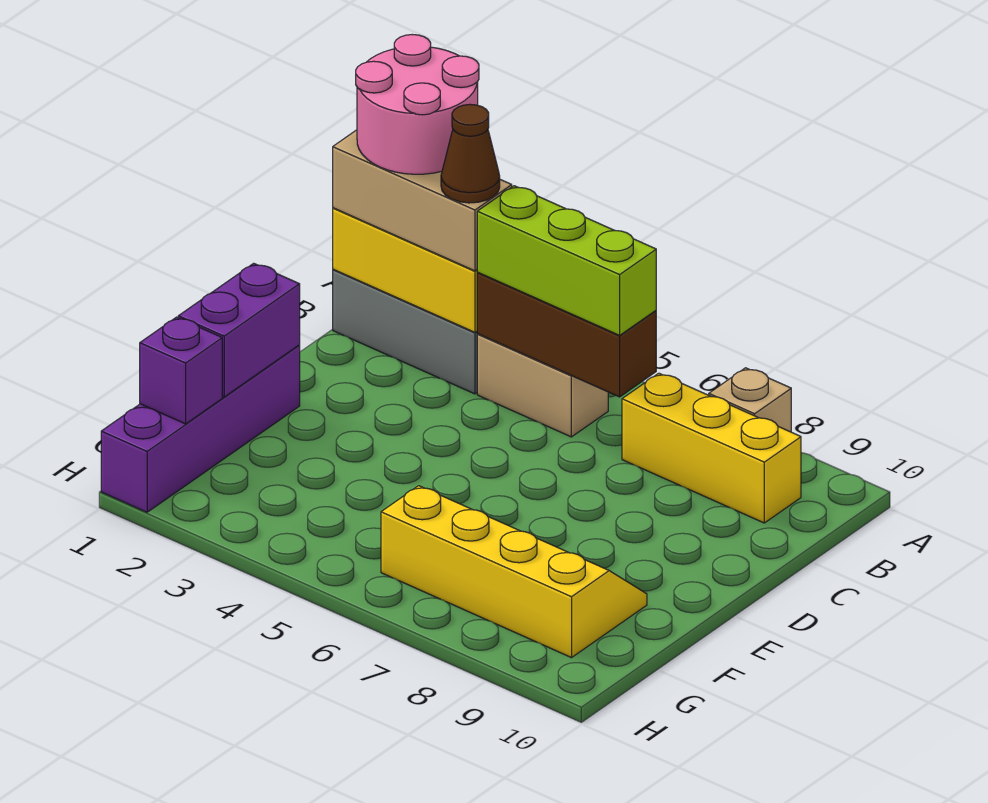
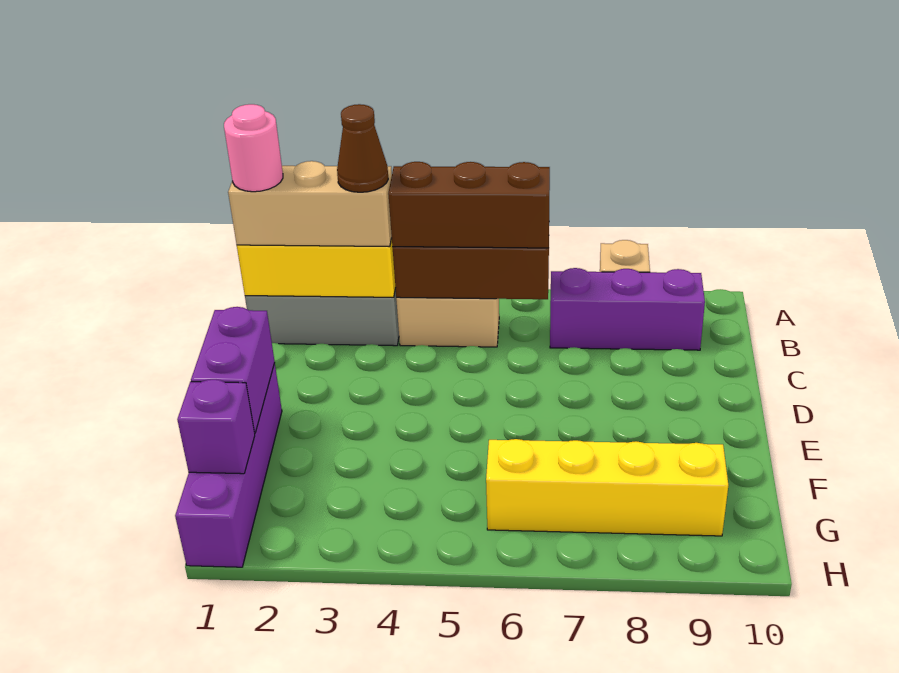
pink round brick A1:B2 level 4 -> pink round brick B1 level 4
lime brick B4:B6 level 3 -> brown brick B4:B6 level 3
yellow brick B7:B9 level 1 -> purple brick B7:B9 level 1

